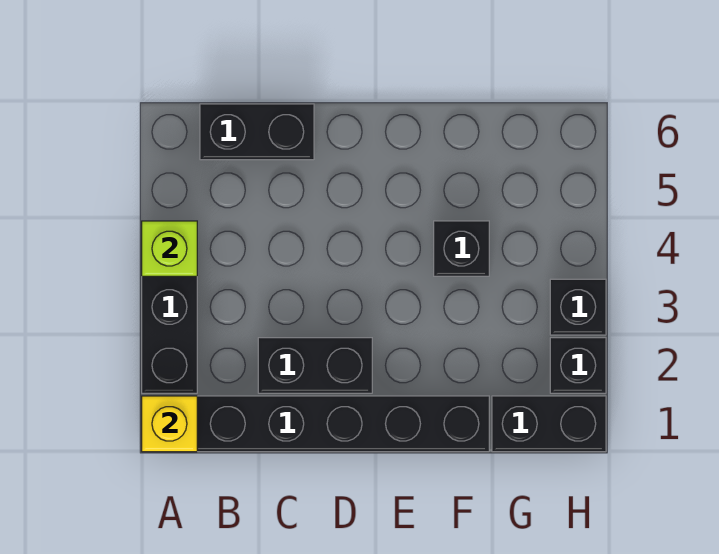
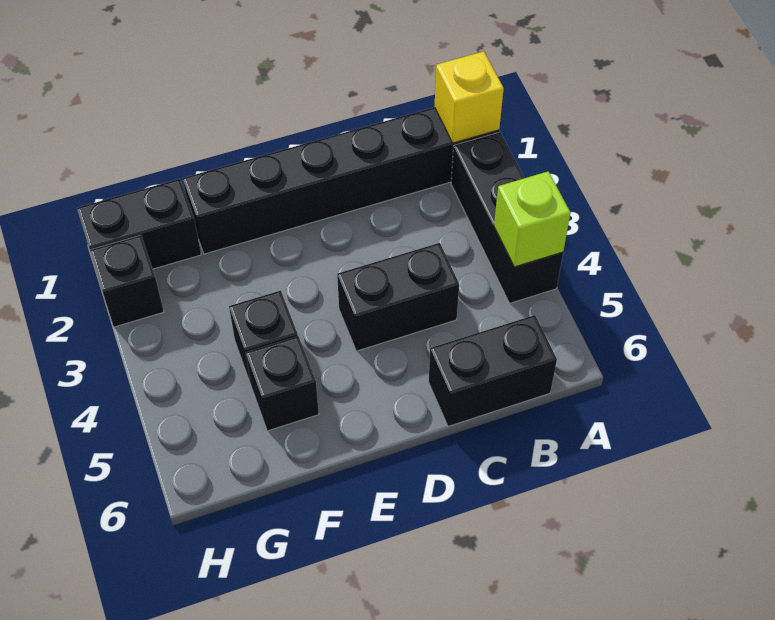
black brick C2:D2 level 1 -> black brick C4:D4 level 1
black brick H3 level 1 -> black brick F5 level 1

